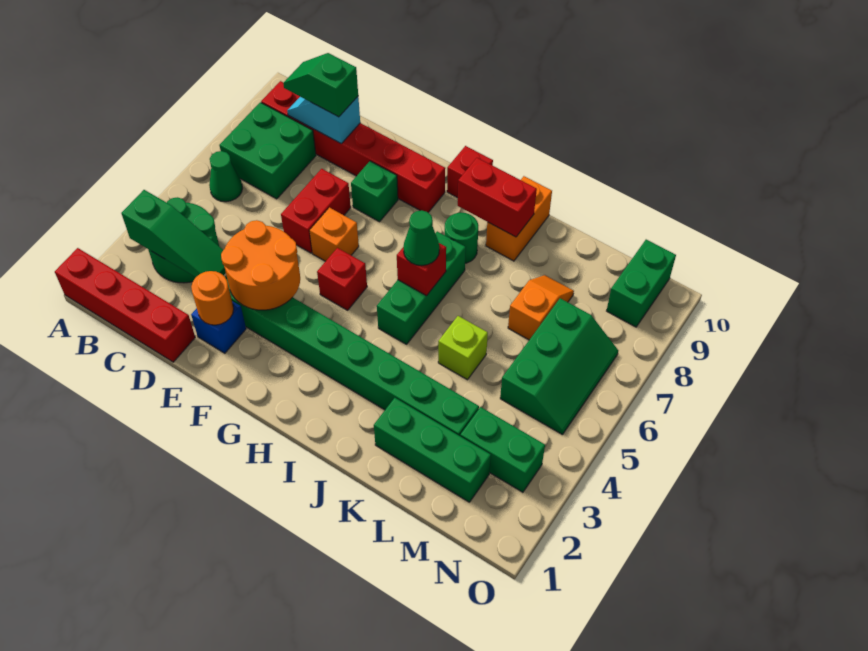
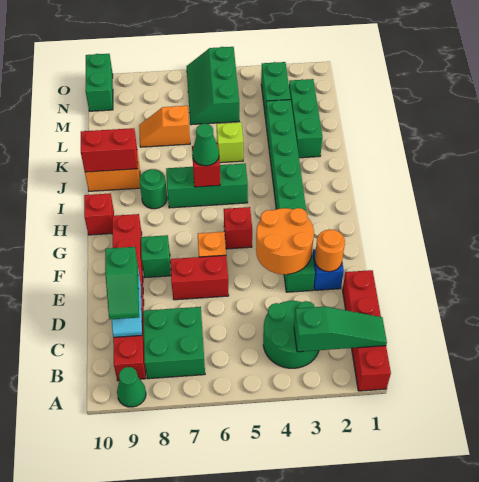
green slope B3:D3 level 2 top B -> green slope B1:B3 level 2 top 3
green cone B6 level 1 -> green cone A9 level 1
red brick I9:J9 level 2 -> red brick J9:J10 level 2
green slope M5:N7 level 1 top M -> green slope M5:O6 level 1 top 5
green brick N9:N10 level 1 -> green brick N10:O10 level 1

